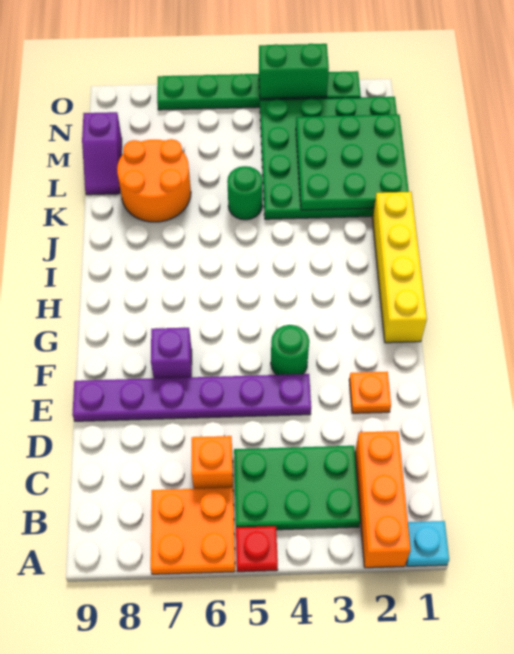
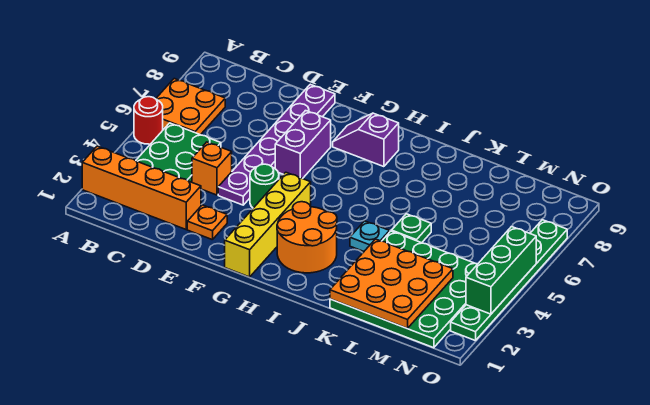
cyan plate A1 level 1 -> cyan plate J4 level 1
orange brick A2:C2 level 1 -> orange brick A2:D2 level 1
red plate A5 level 1 -> red round brick A5 level 1
orange brick C6 level 1 -> orange brick D4 level 1
purple brick F7 level 1 -> purple brick F6:F7 level 1
yellow brick G1:J1 level 1 -> yellow brick G1:G4 level 1
green plate K1:M3 level 2 -> orange plate K1:M3 level 2
green round brick K5 level 1 -> green plate K5 level 1
orange round brick K7:L8 level 1 -> orange round brick H2:I3 level 1
purple slope L9:M9 level 1 top M -> purple slope G8:H8 level 1 top H
green brick O3:O4 level 2 -> green brick O3:O5 level 2

